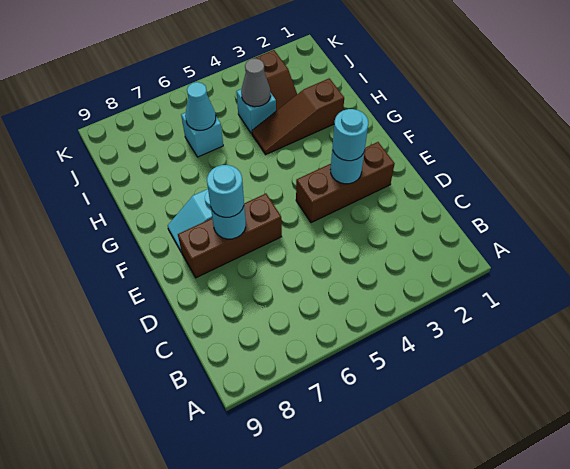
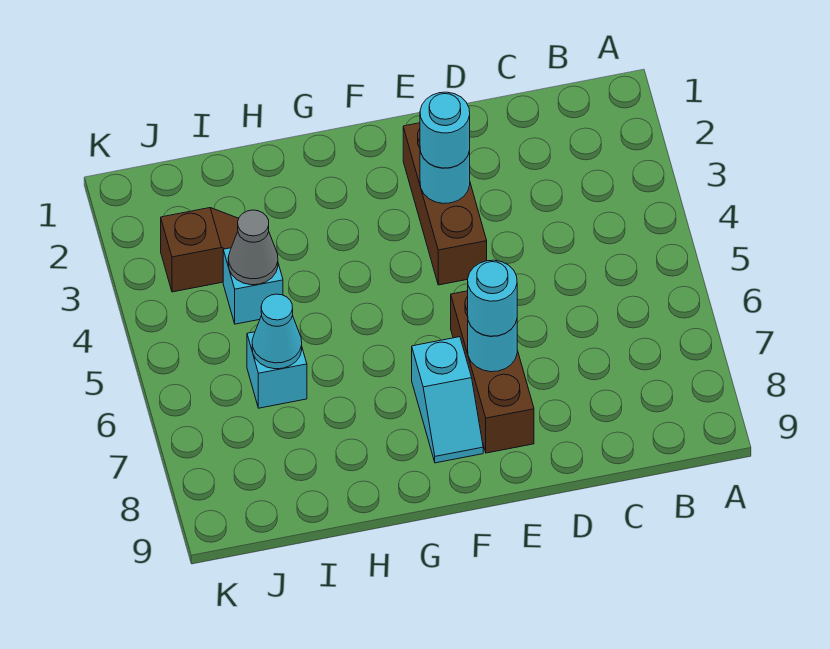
brown slope H2:H4 level 1 top 2 -> none

